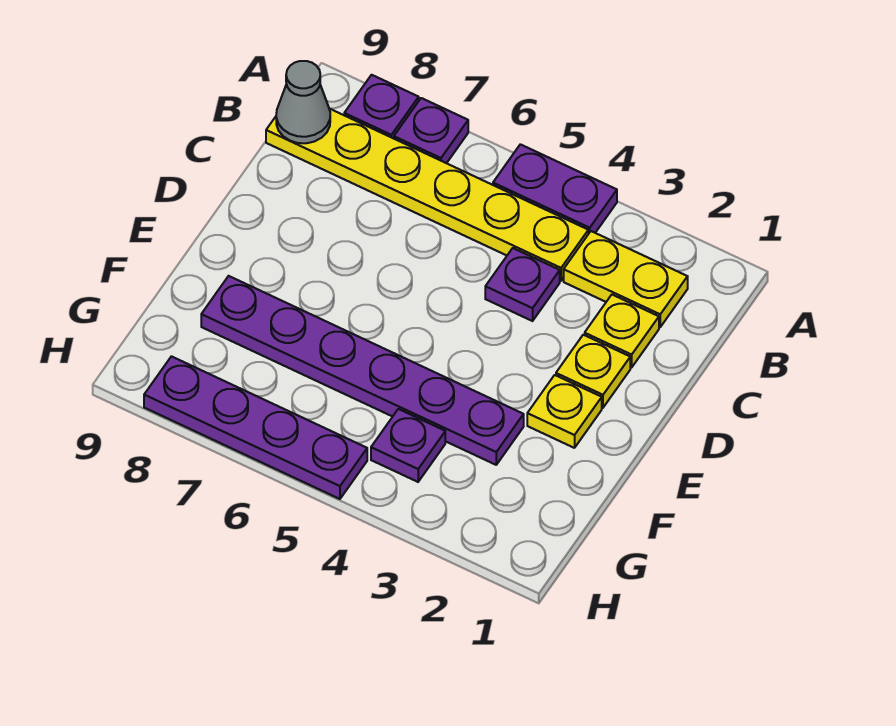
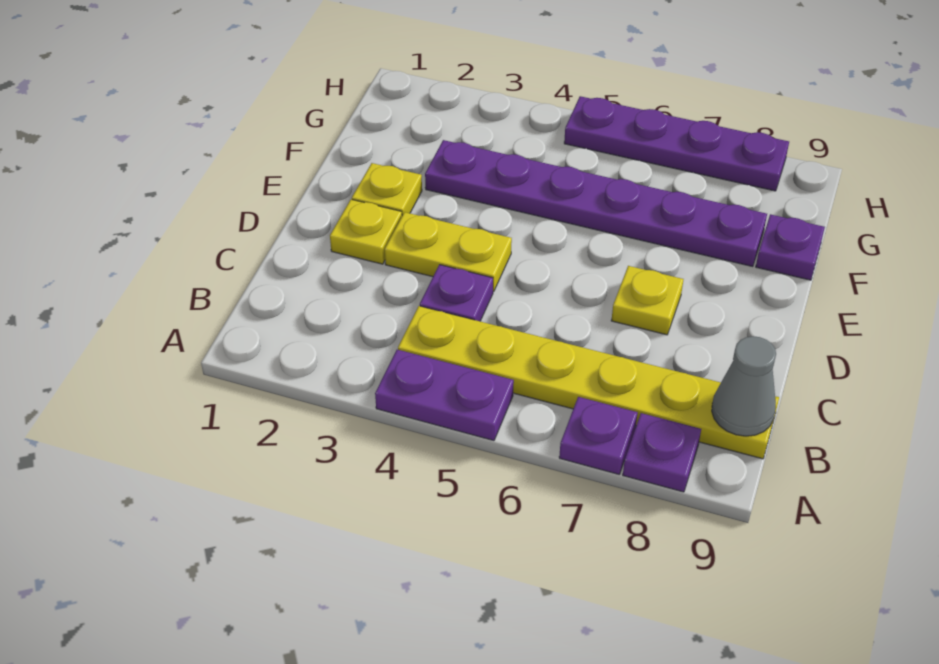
yellow plate B2:B3 level 1 -> yellow plate D3:D4 level 1
yellow plate C2 level 1 -> yellow plate D7 level 1
purple plate G4 level 1 -> purple plate F9 level 1

